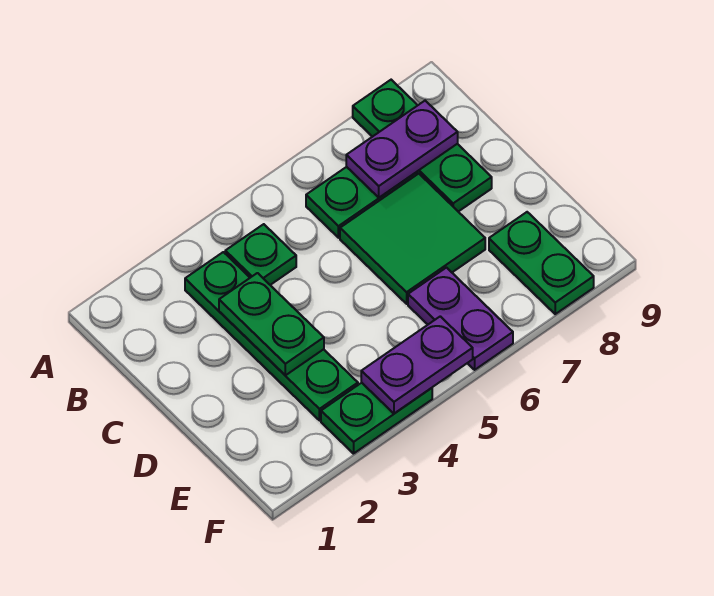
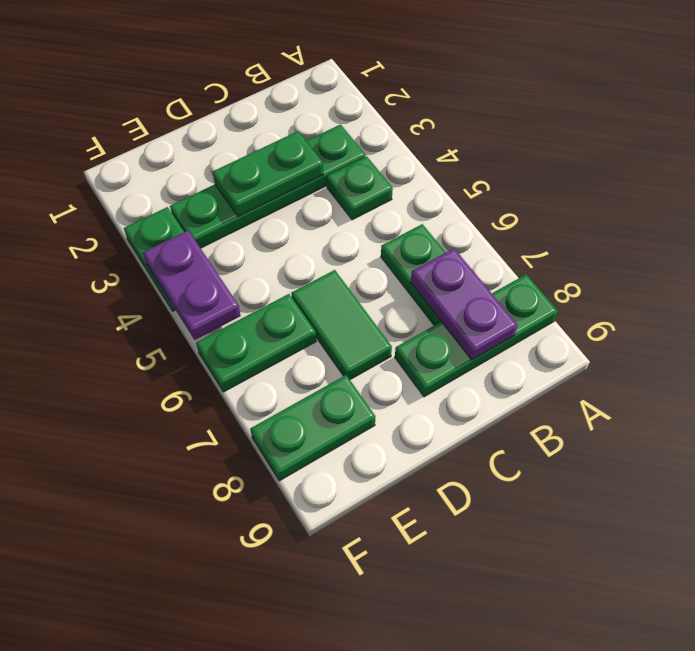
green tile C6:D7 level 1 -> green tile D6:D7 level 1
purple plate E6:F6 level 1 -> green plate E6:F6 level 1

